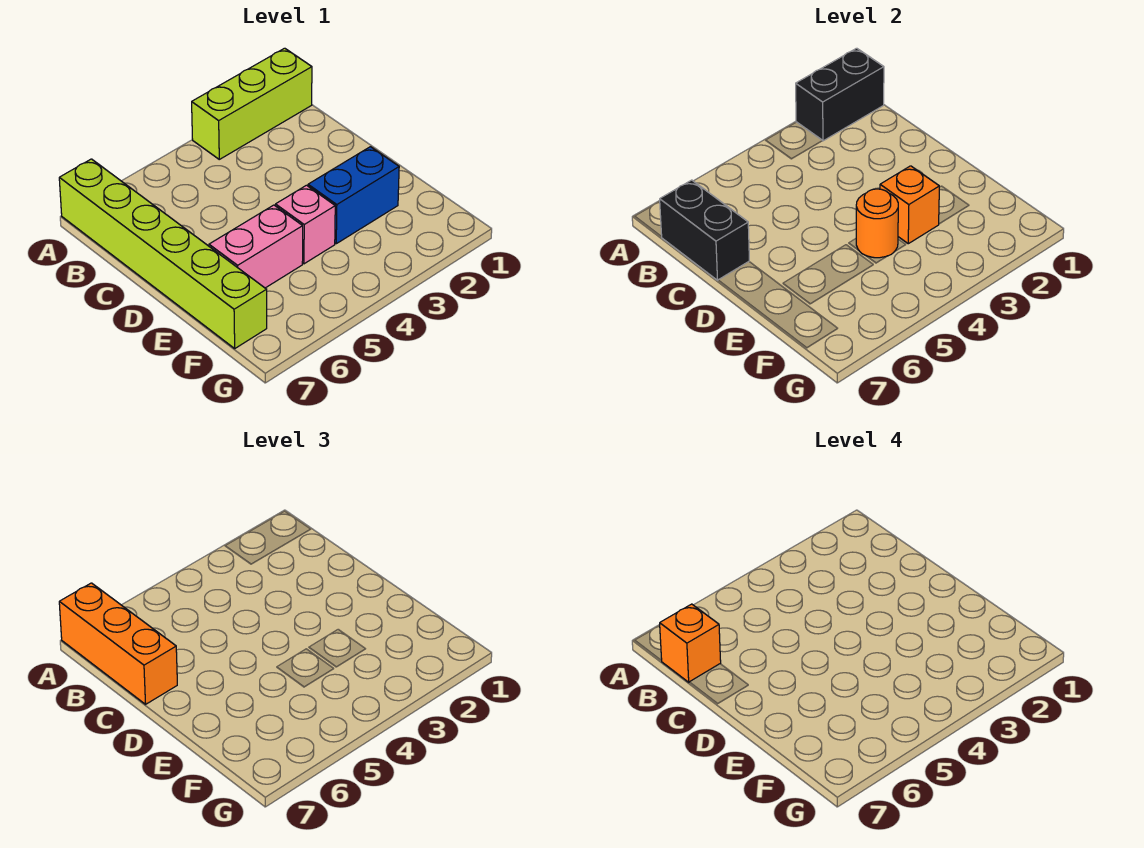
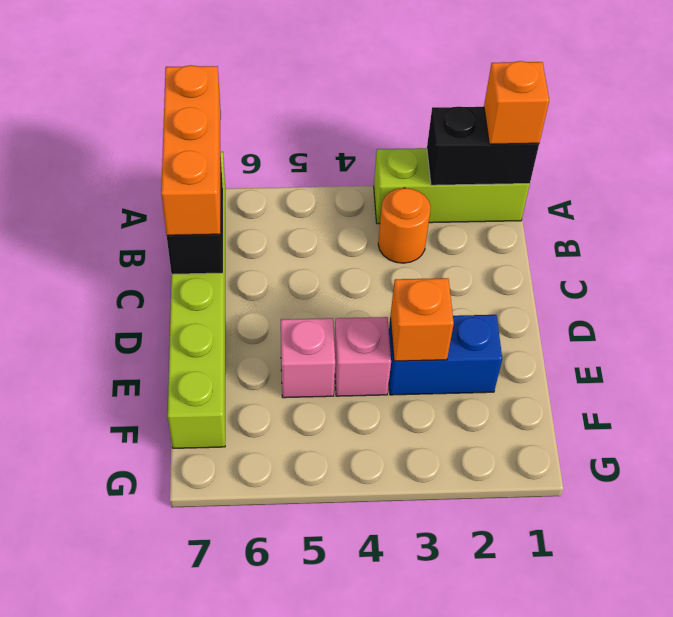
orange brick B7 level 4 -> orange brick A1 level 3
orange round brick E4 level 2 -> orange round brick B3 level 1
pink brick E5:E6 level 1 -> pink brick E5 level 1

